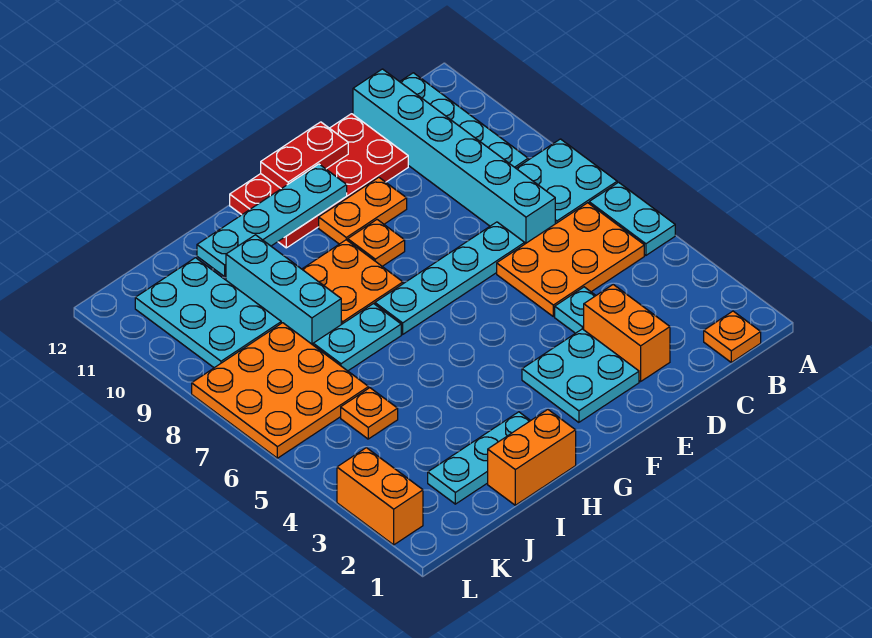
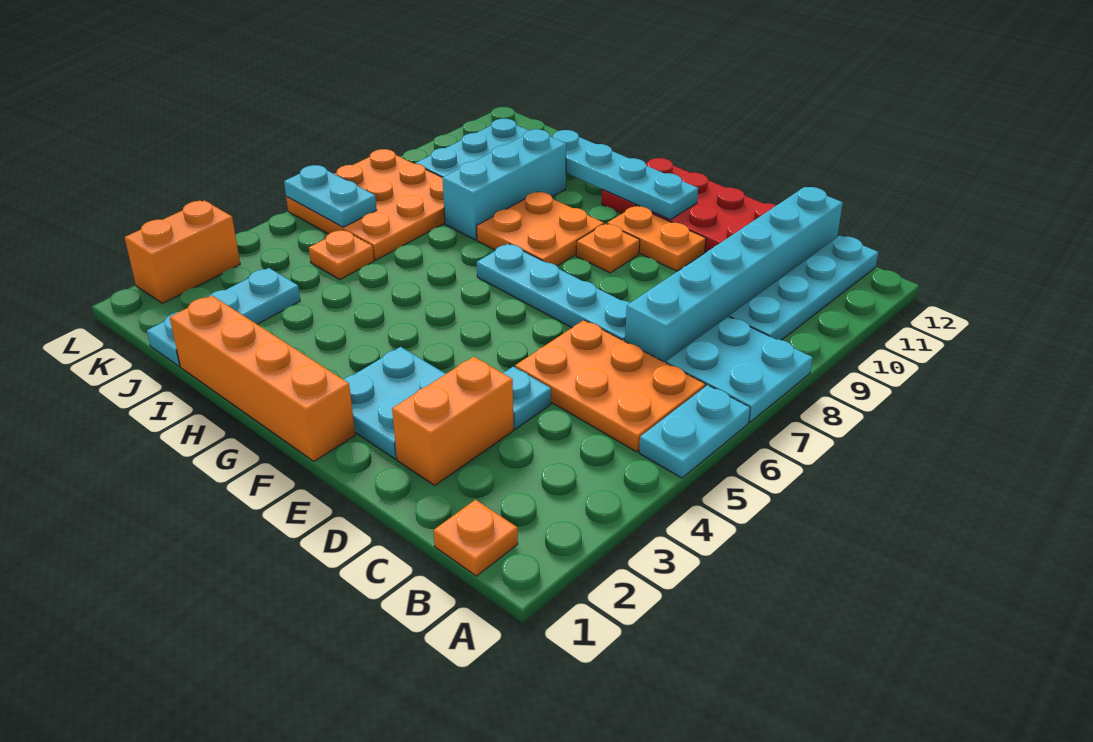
red plate E12:F12 level 2 -> none
orange brick H1:I1 level 1 -> orange brick F1:I1 level 1
cyan plate H2:J2 level 1 -> cyan plate J1:J3 level 1
cyan plate H7:I7 level 1 -> cyan plate K6:L6 level 2

